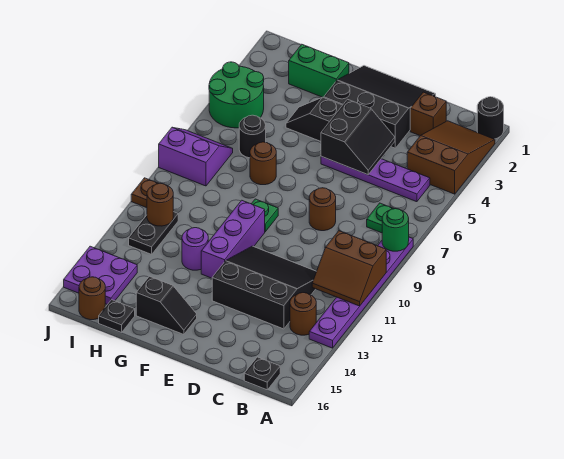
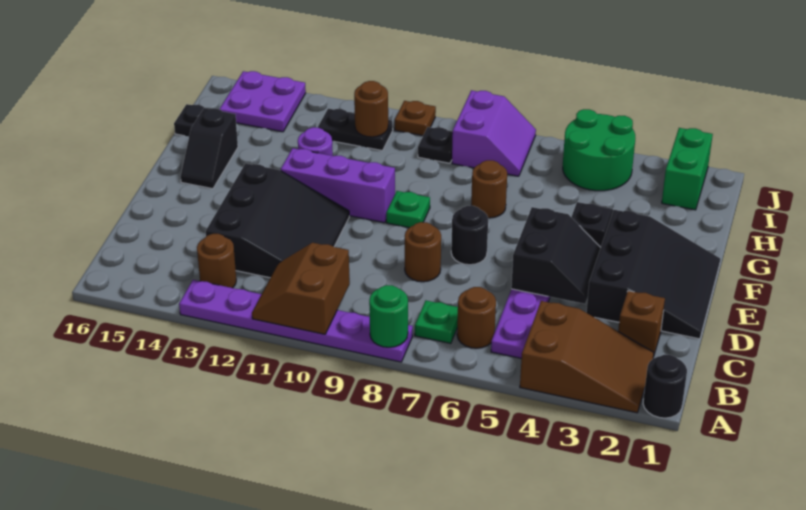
black plate B16 level 1 -> black plate I9 level 1
black slope D4:E5 level 2 top E -> black slope D4:E5 level 2 top 5
green brick G2:H2 level 1 -> green brick I2:J2 level 1
black round brick H6 level 1 -> black round brick E7 level 1
brown round brick I16 level 1 -> brown round brick B6 level 1

